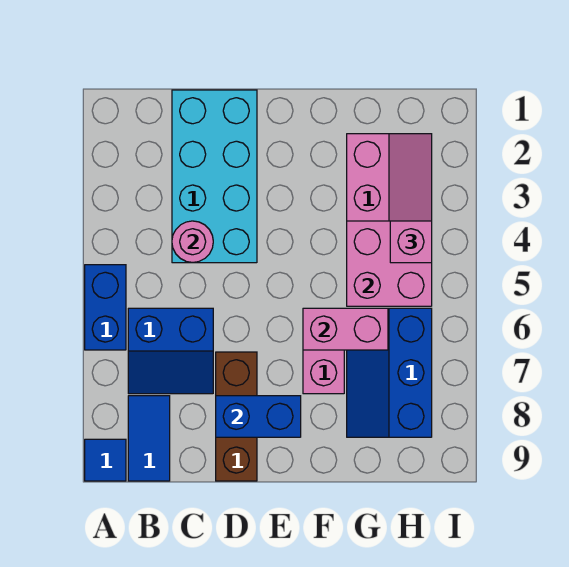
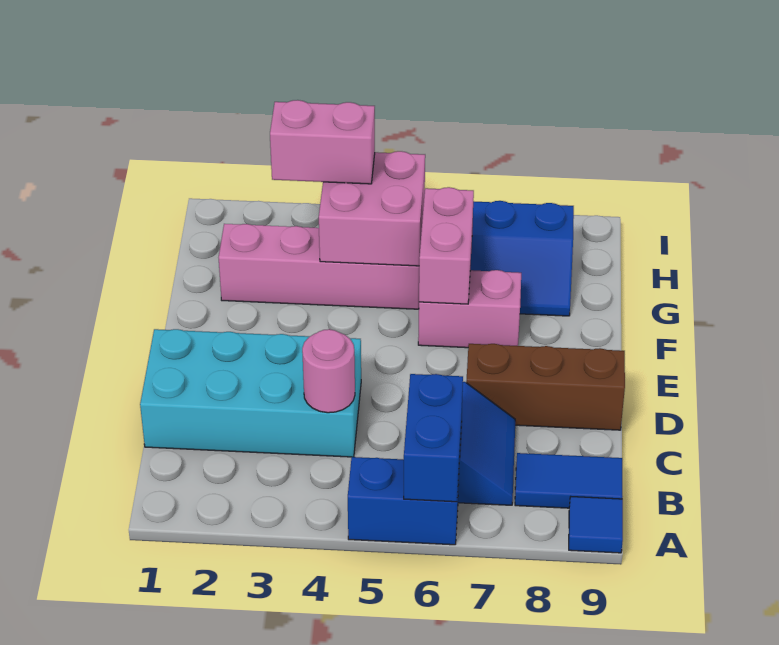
blue brick D8:E8 level 2 -> blue brick A6:B6 level 2
pink brick H4 level 3 -> pink brick H3:H4 level 3

